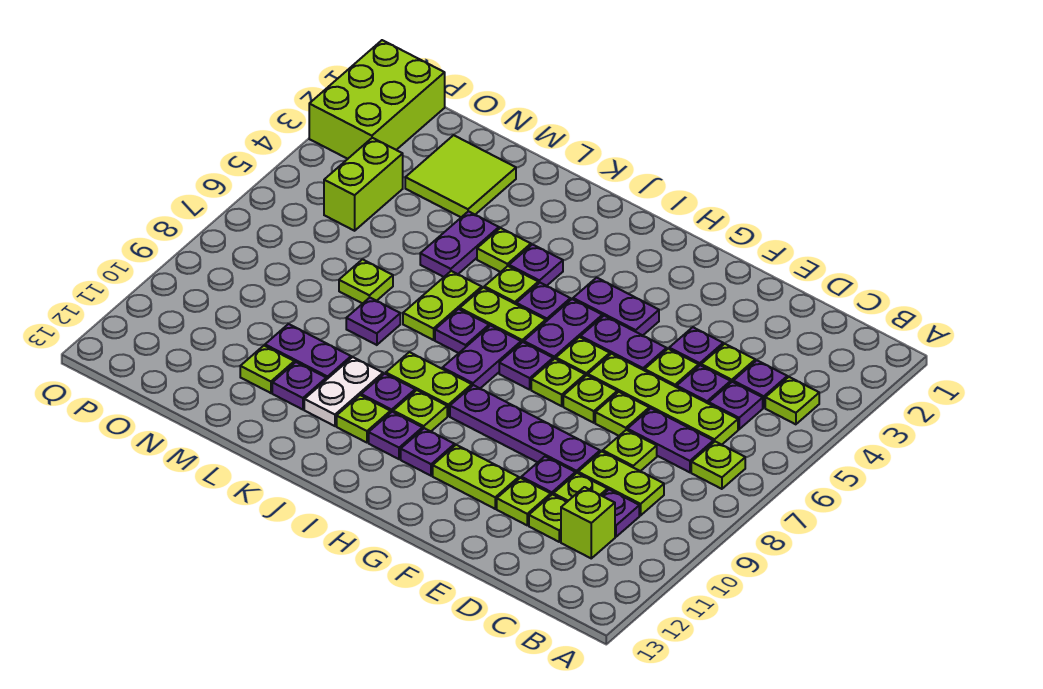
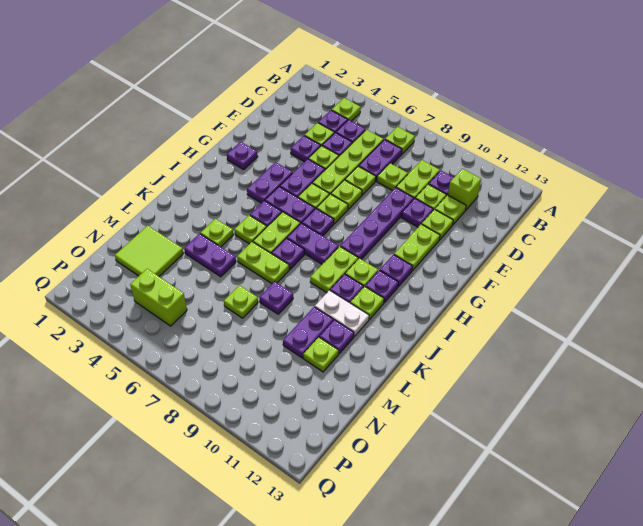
purple plate J4 level 1 -> purple plate G2 level 1
lime brick P1:Q3 level 1 -> none

